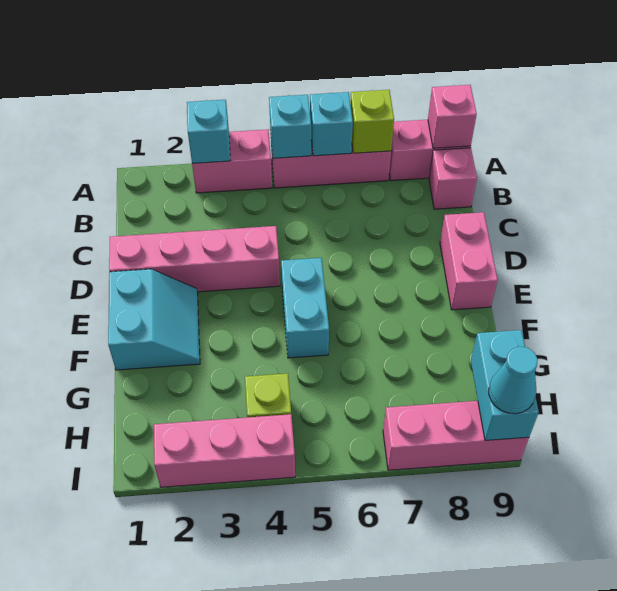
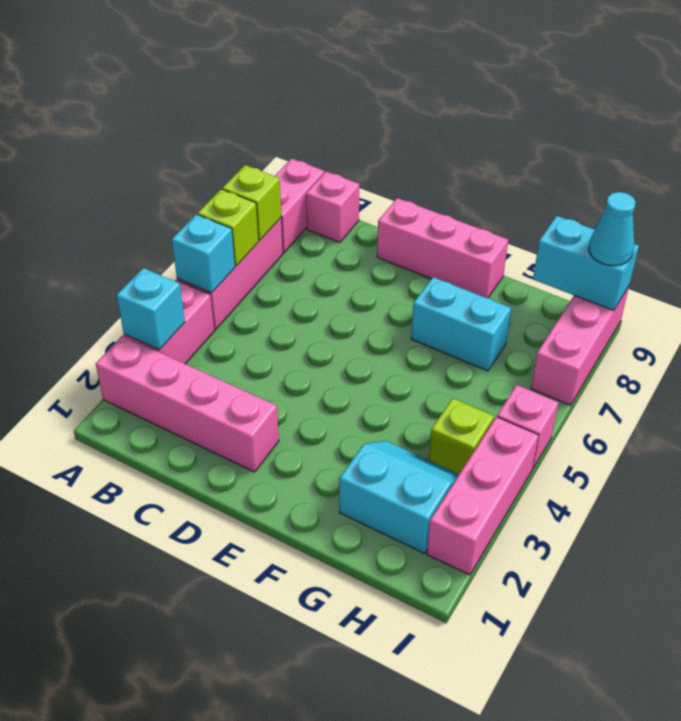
cyan brick A6 level 2 -> lime brick A6 level 2
pink brick A9 level 2 -> pink brick I5 level 1
pink brick D1:D4 level 1 -> pink brick A2:D2 level 1
pink brick D9:E9 level 1 -> pink brick D9:F9 level 1
cyan slope E1:F2 level 1 top 1 -> cyan slope G2:H3 level 1 top 2
cyan brick E5:F5 level 1 -> cyan brick F7:G7 level 1

